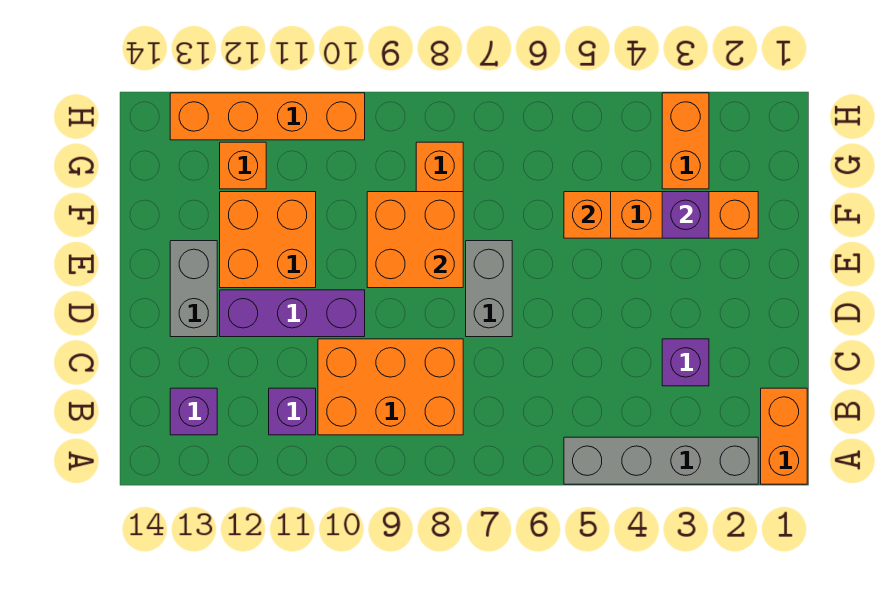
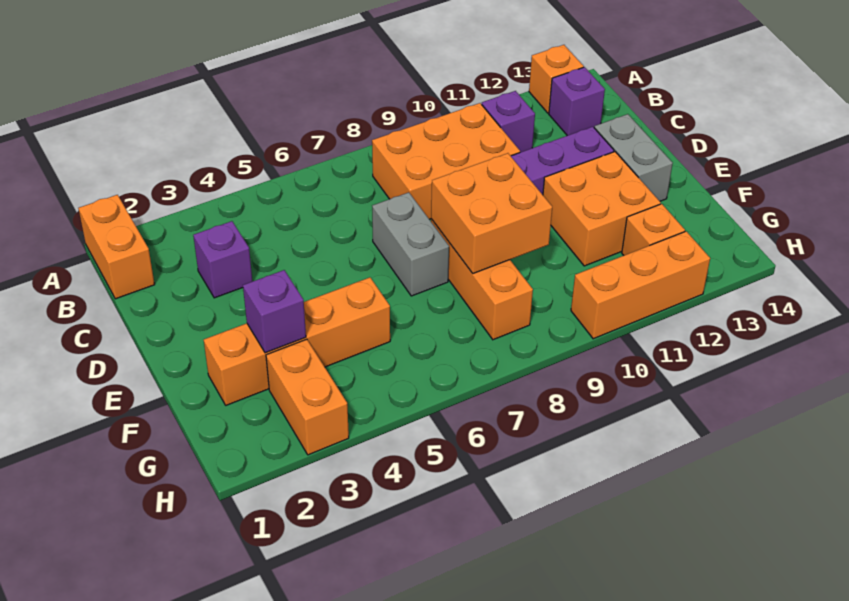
grey brick A2:A5 level 1 -> none
orange brick F5 level 2 -> orange brick A13 level 1
orange brick H10:H13 level 1 -> orange brick H10:H12 level 1

